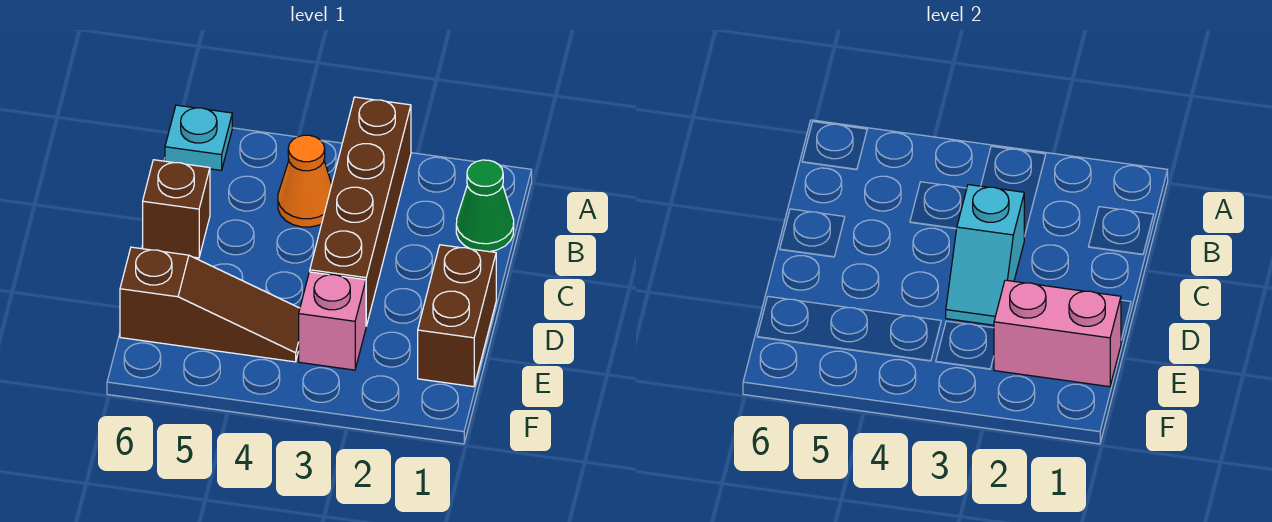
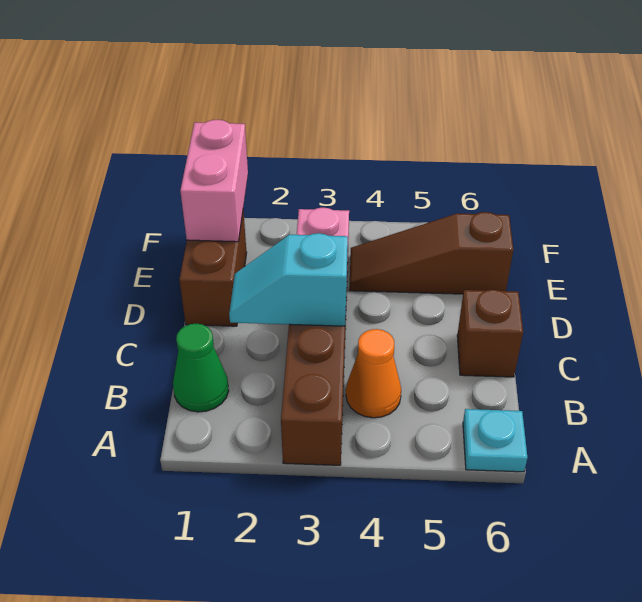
cyan slope C3:D3 level 2 top C -> cyan slope C2:C3 level 2 top 3
pink brick E1:E2 level 2 -> pink brick E1:F1 level 2

